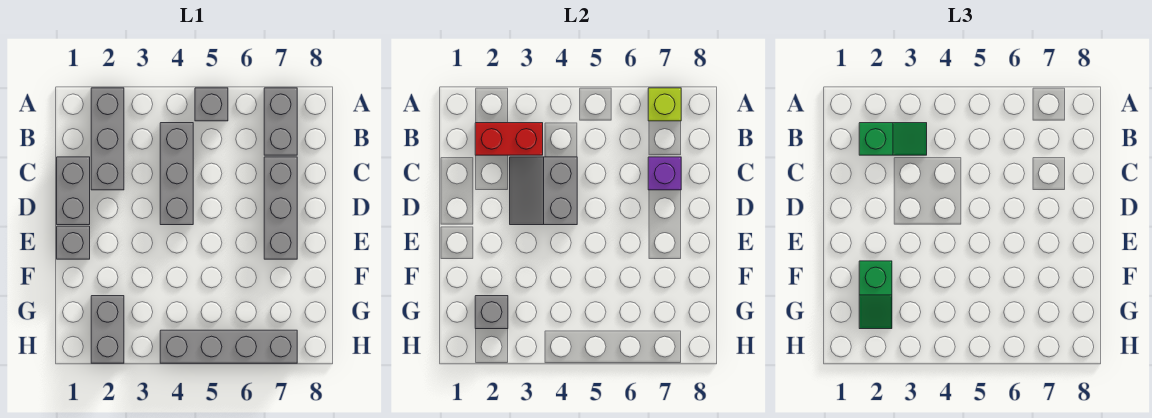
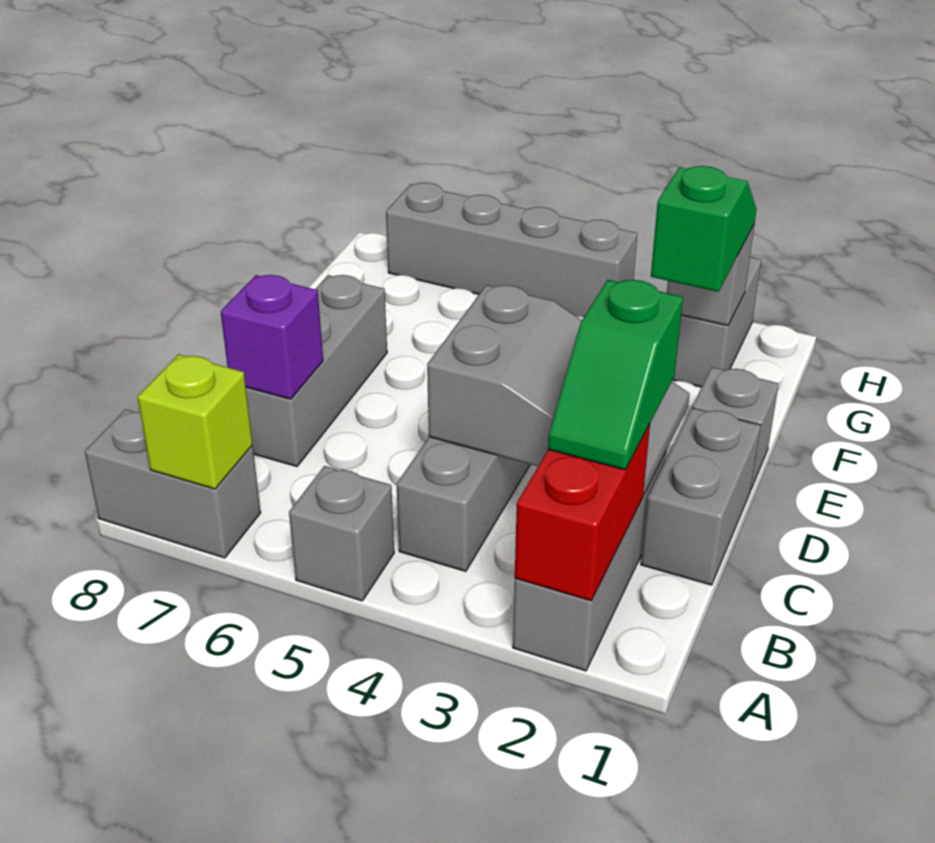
grey brick A7:B7 level 1 -> grey brick A7:A8 level 1
red brick B2:B3 level 2 -> red brick A2:B2 level 2
green slope B2:B3 level 3 top 2 -> green slope B2:C2 level 3 top C
grey slope C3:D4 level 2 top 4 -> grey slope C2:D4 level 2 top 4

